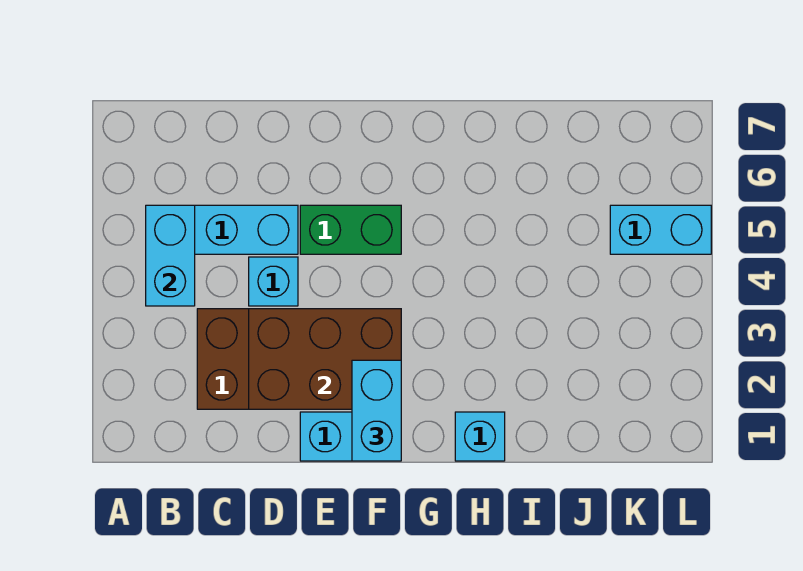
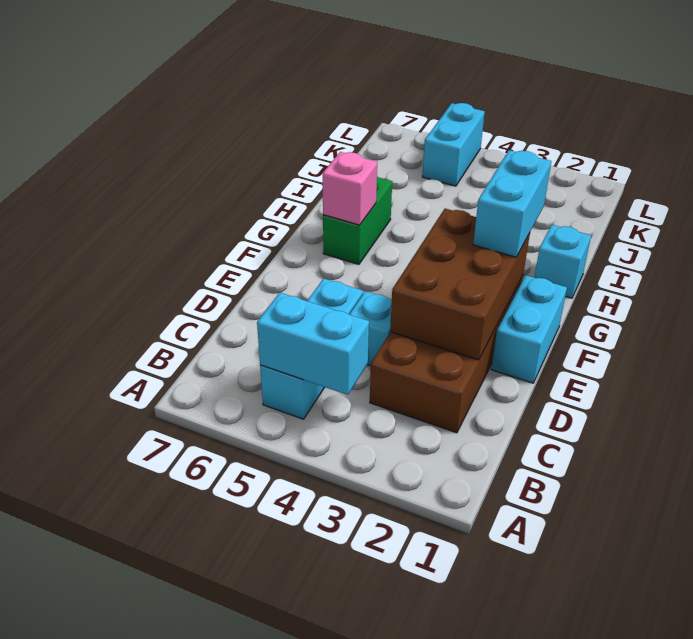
green brick E5:F5 level 1 -> green brick G6:H6 level 1
cyan brick F1:F2 level 3 -> cyan brick F2:G2 level 3
none -> pink brick G6 level 2

